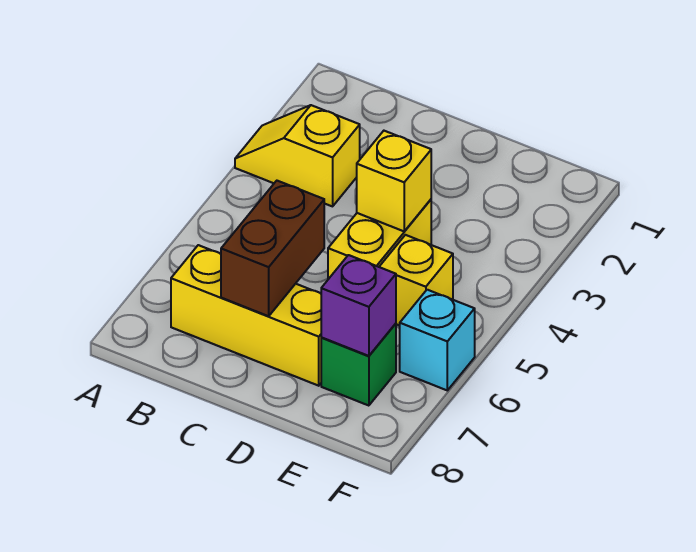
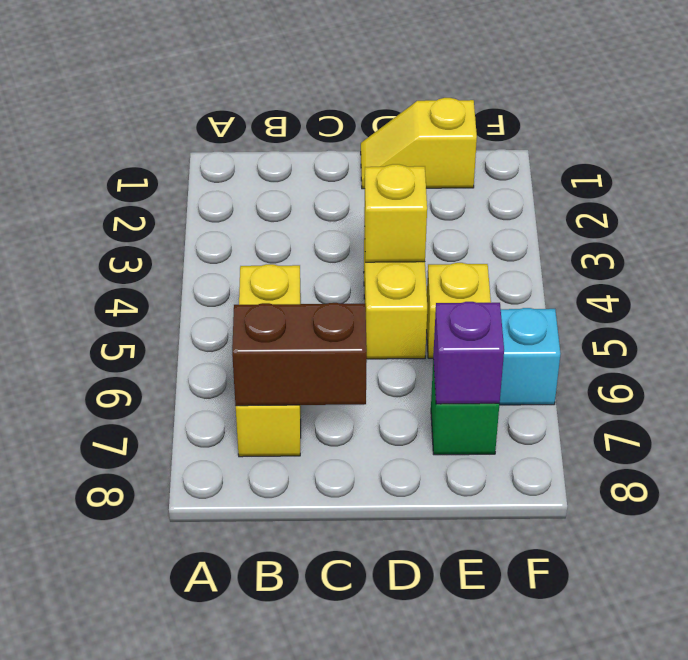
yellow slope A3:B3 level 1 top B -> yellow slope D1:E1 level 1 top E
yellow brick B7:D7 level 1 -> yellow brick B5:B7 level 1
brown brick C6:C7 level 2 -> brown brick B7:C7 level 2

